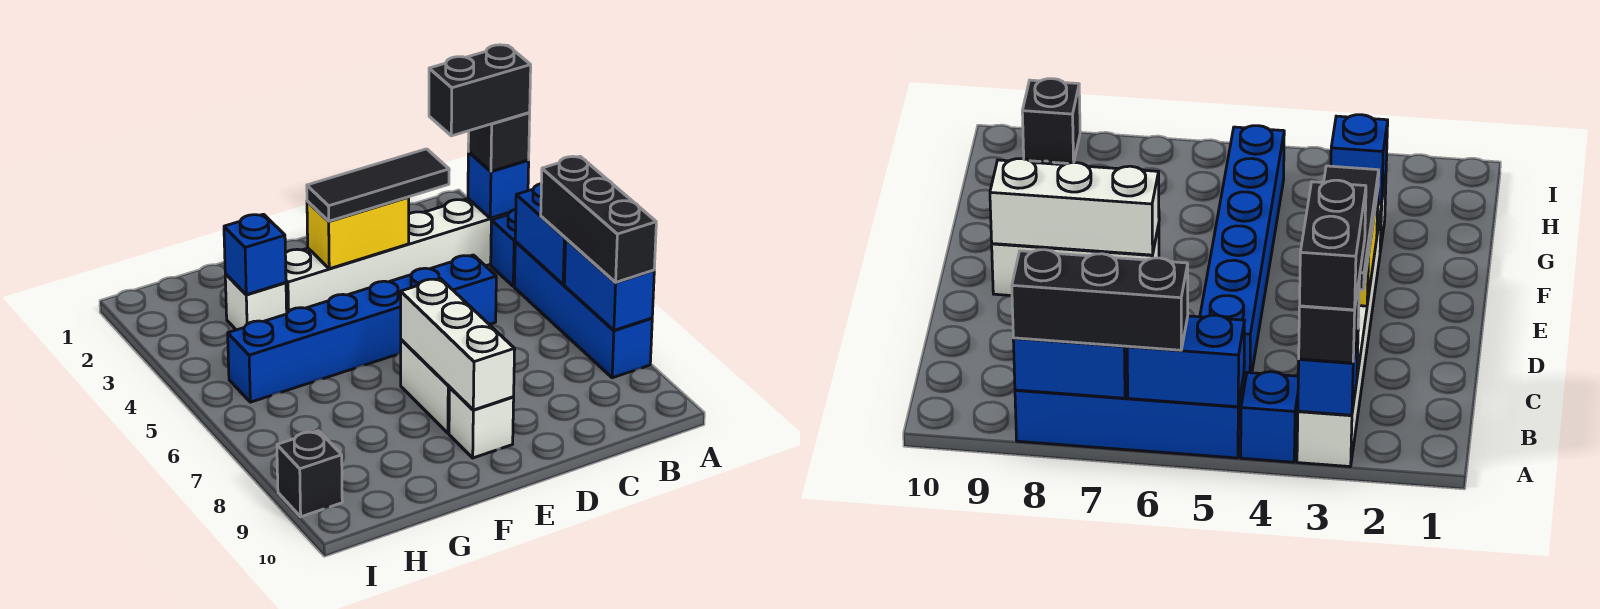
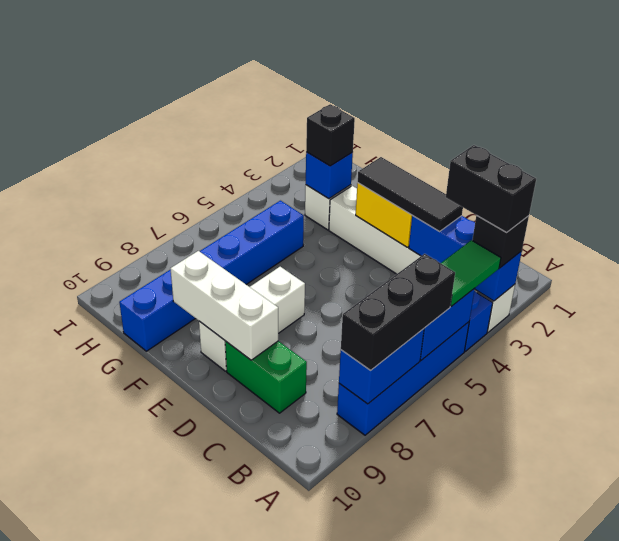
blue brick A3 level 2 -> blue brick A3:C3 level 2
none -> green tile A4:A5 level 3
blue brick C5:H5 level 1 -> blue brick G5:G10 level 1
none -> green brick C9:D9 level 1
white brick E7:E9 level 2 -> white brick D9:F9 level 2
black brick I9 level 1 -> black brick G3 level 3

